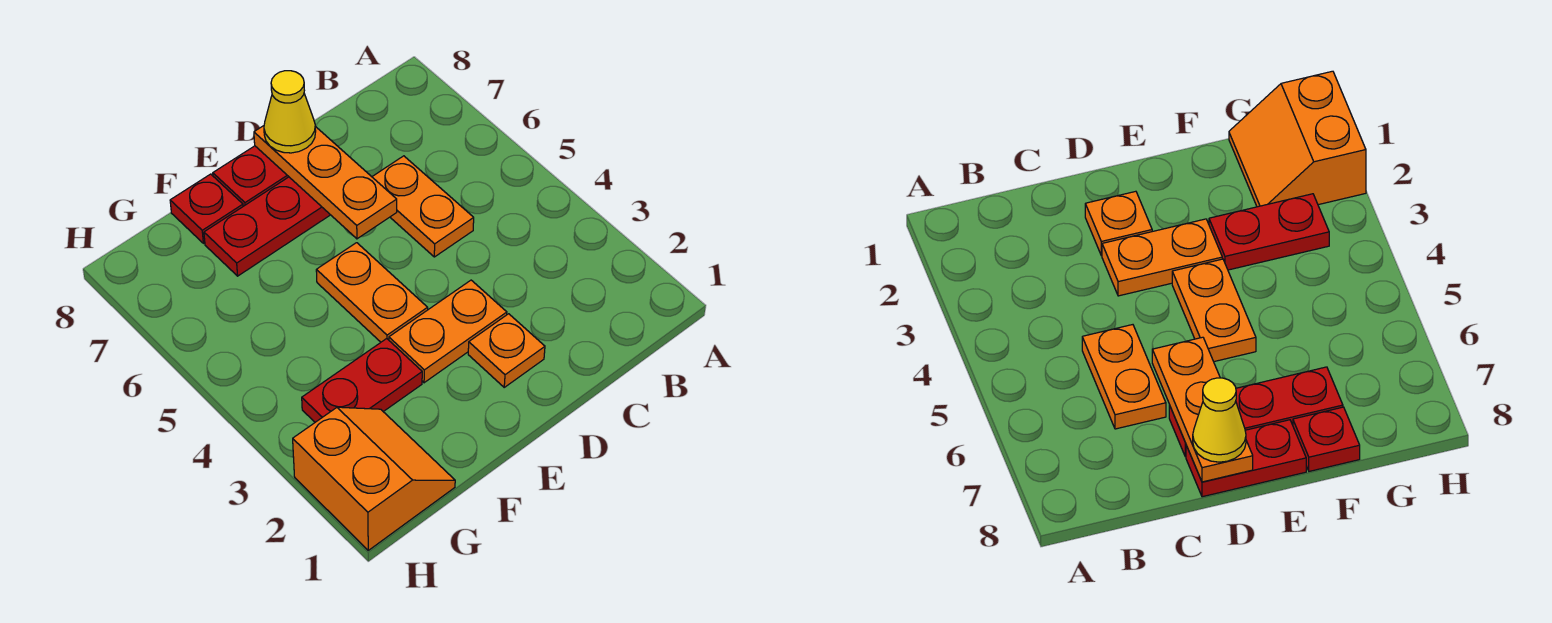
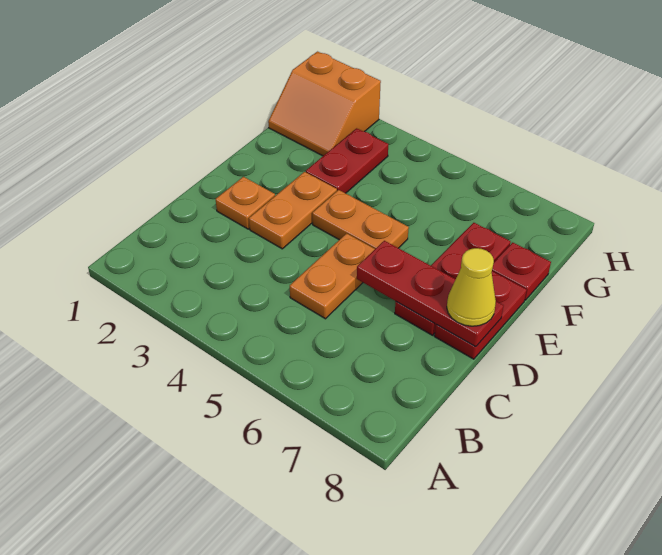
orange plate C5:C6 level 1 -> orange plate C5:D5 level 1
orange plate D6:D8 level 2 -> red plate D6:D8 level 2

